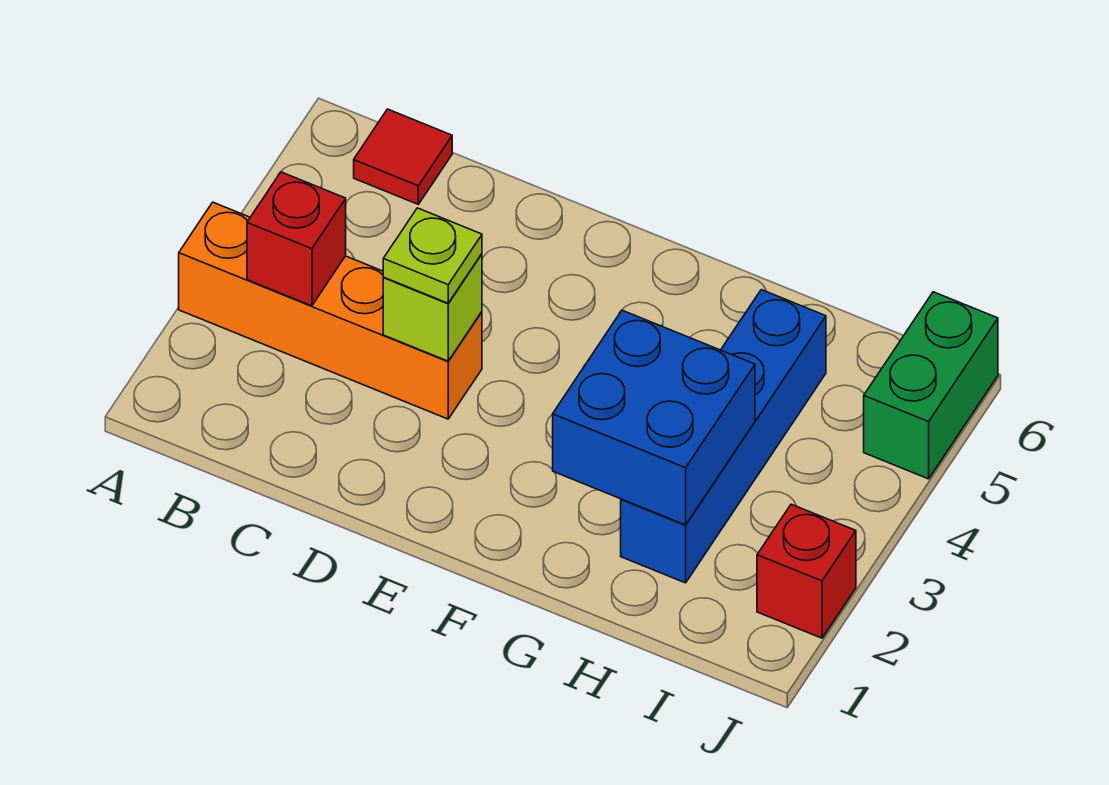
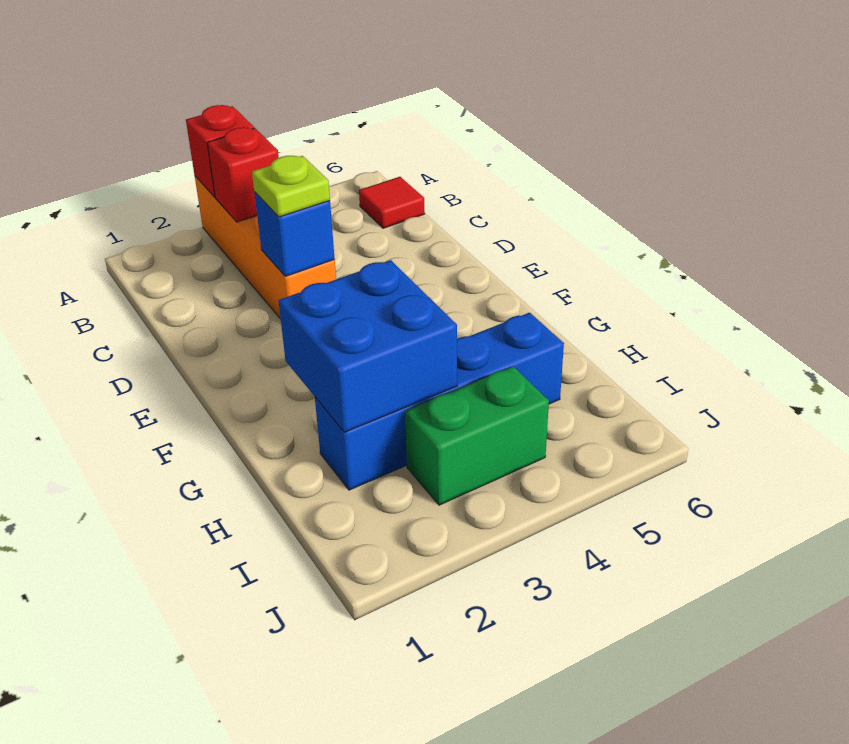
lime brick D3 level 2 -> blue brick D3 level 2
red brick J2 level 1 -> red brick A3 level 2
green brick J5:J6 level 1 -> green brick I3:I4 level 1

